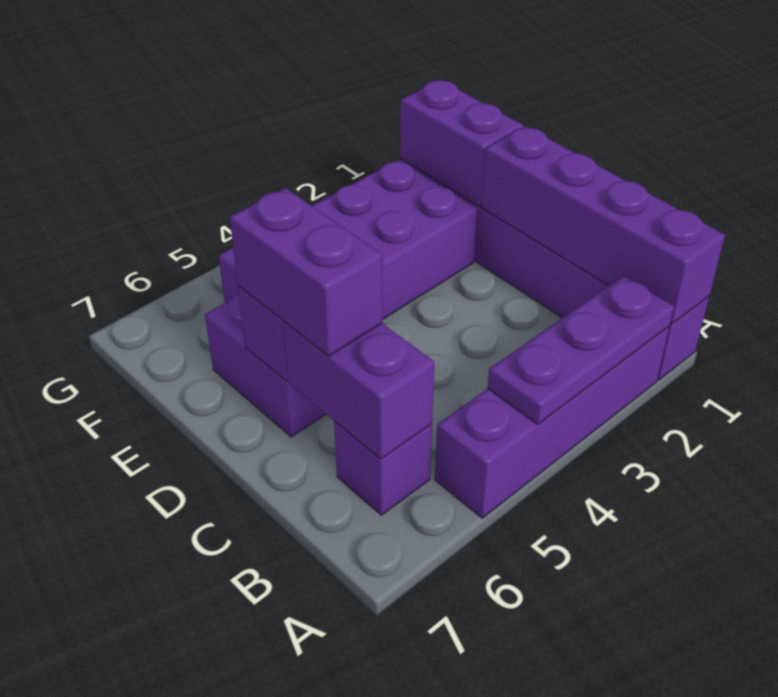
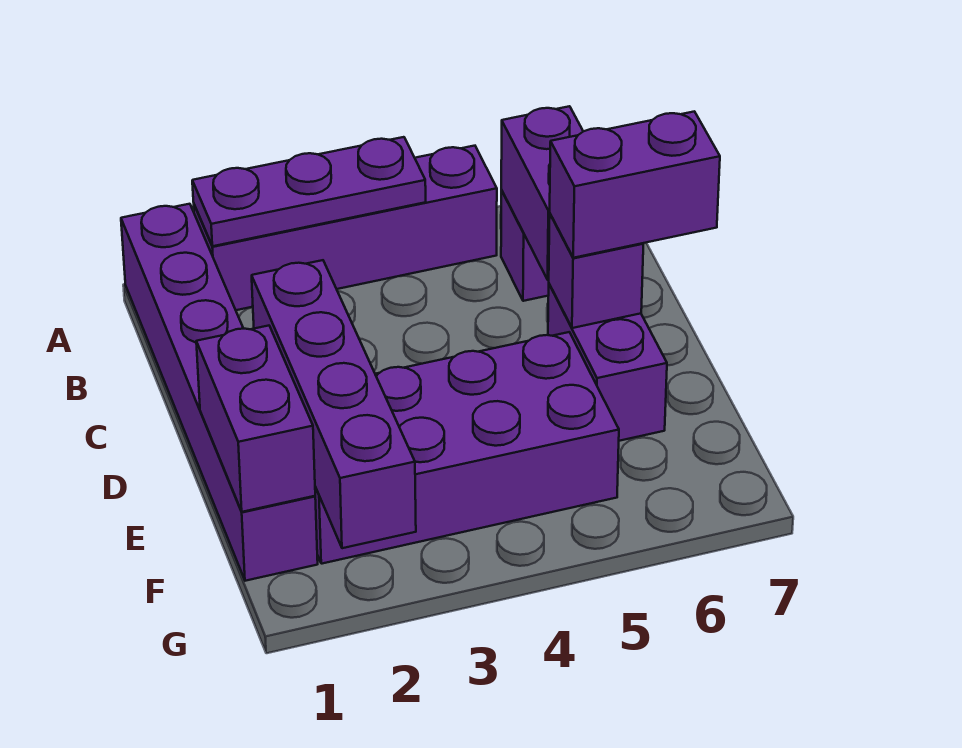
purple brick A1:D1 level 2 -> purple brick D2:G2 level 2
purple brick C6:D6 level 3 -> purple brick D6:D7 level 3

